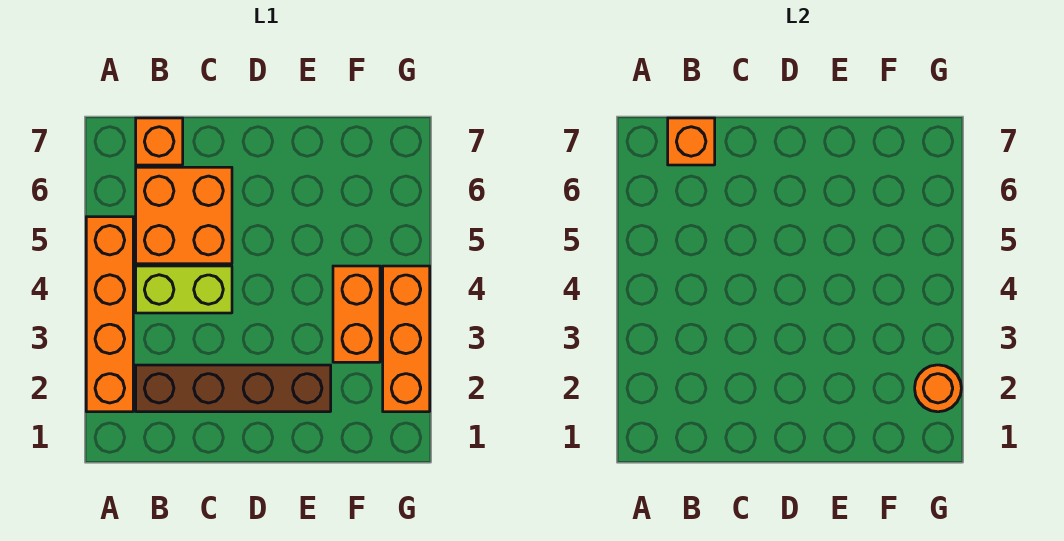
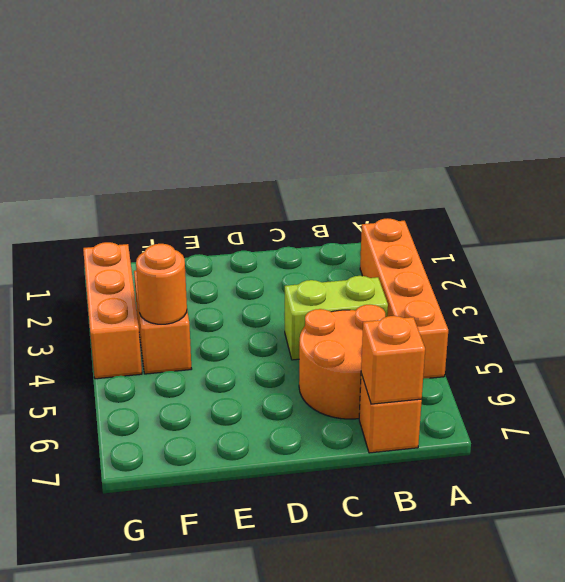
brown brick B2:E2 level 1 -> none
orange brick B5:C6 level 1 -> orange round brick B5:C6 level 1
orange round brick G2 level 2 -> orange round brick F4 level 2

